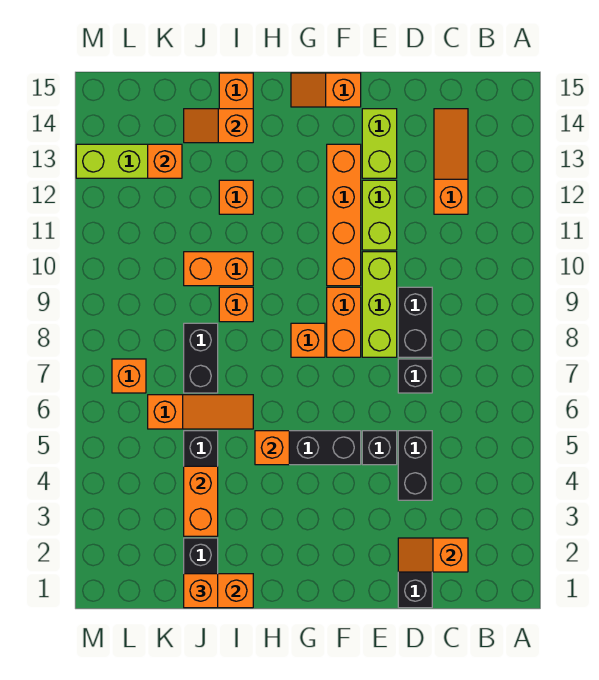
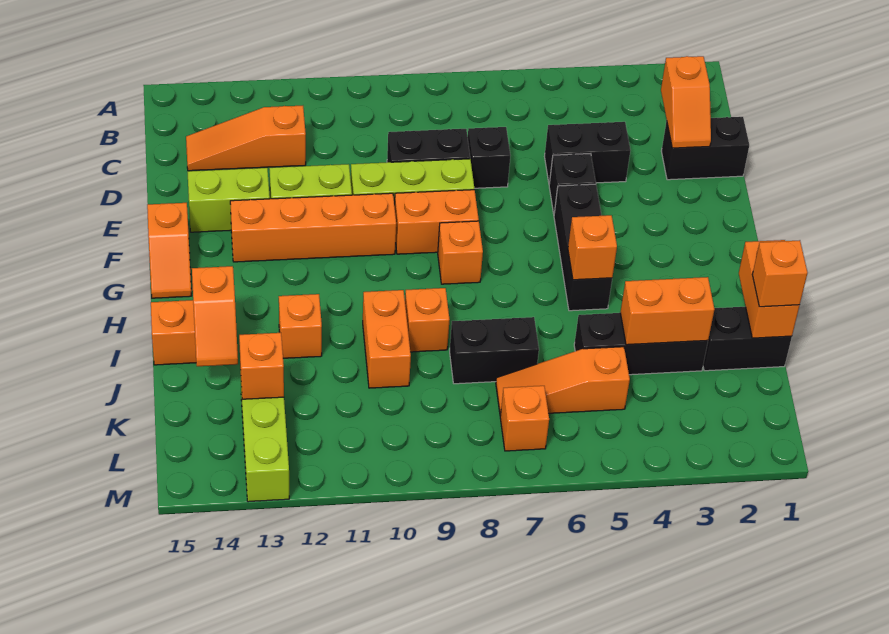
orange slope I6:K6 level 1 top K -> orange slope K5:K7 level 1 top 5

